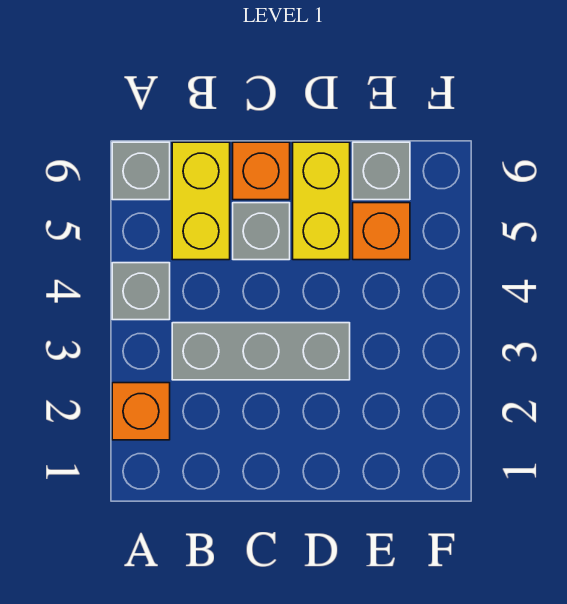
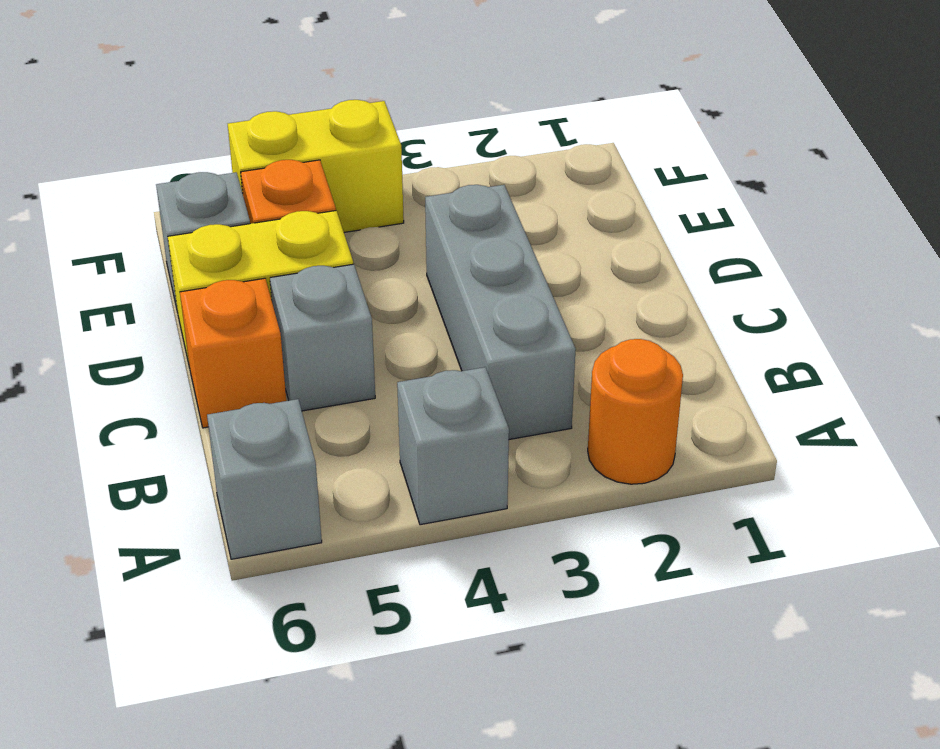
orange brick A2 level 1 -> orange round brick A2 level 1
yellow brick B5:B6 level 1 -> yellow brick F4:F5 level 1

